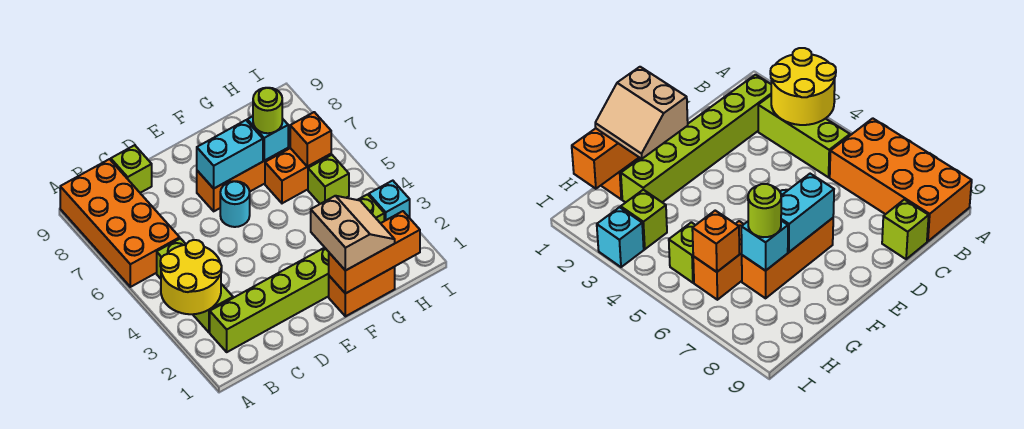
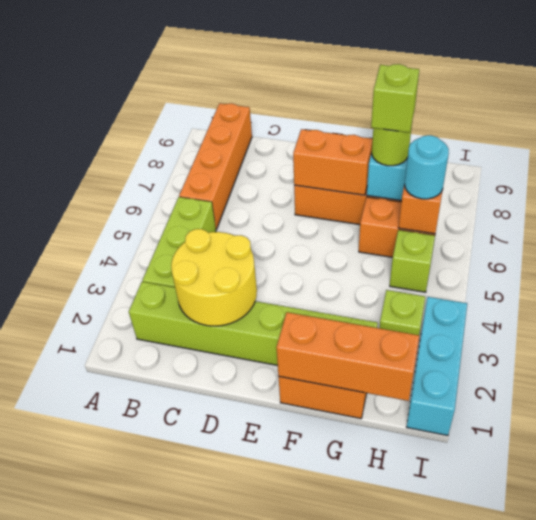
yellow round brick A3:B4 level 2 -> yellow round brick C2:D3 level 2
orange brick A6:B9 level 1 -> orange brick B6:B9 level 1
lime brick C9 level 1 -> lime brick G7 level 4
cyan round brick E6 level 1 -> cyan round brick H6 level 3
cyan brick E7:F7 level 2 -> orange brick E7:F7 level 2
tan slope F1:G2 level 3 top F -> none
cyan brick I3 level 1 -> cyan brick I1:I3 level 1

